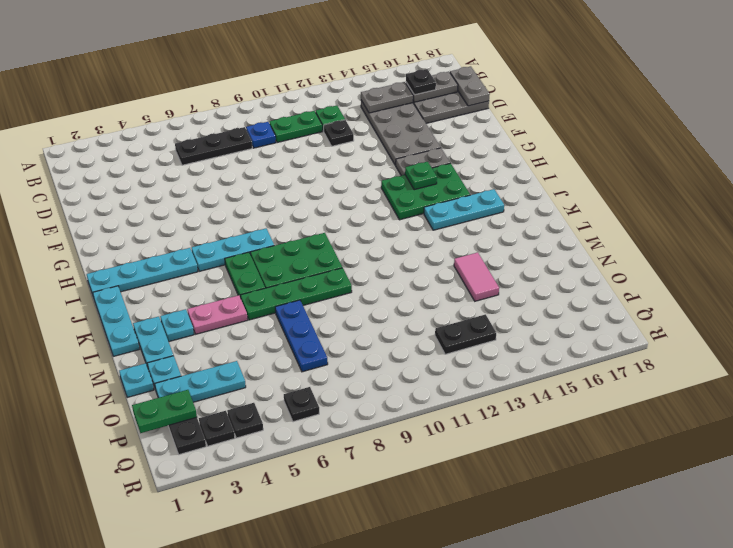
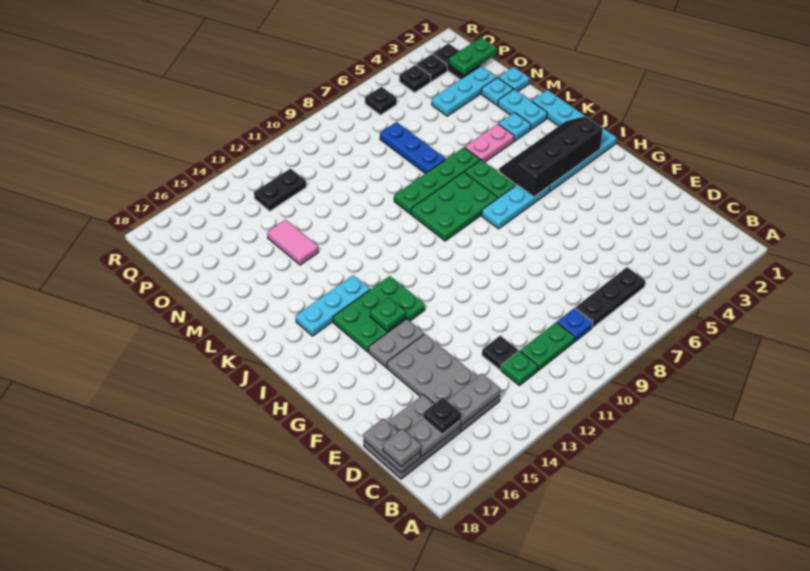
none -> grey plate C18 level 3
none -> black slope I2:J5 level 2 top I

